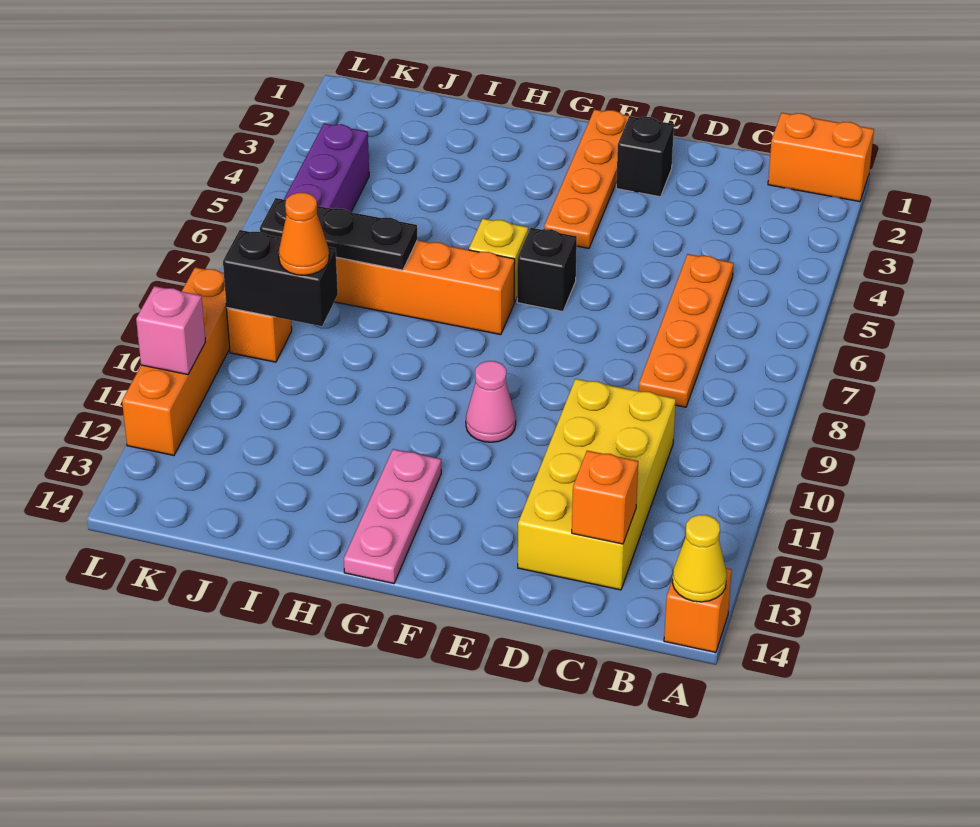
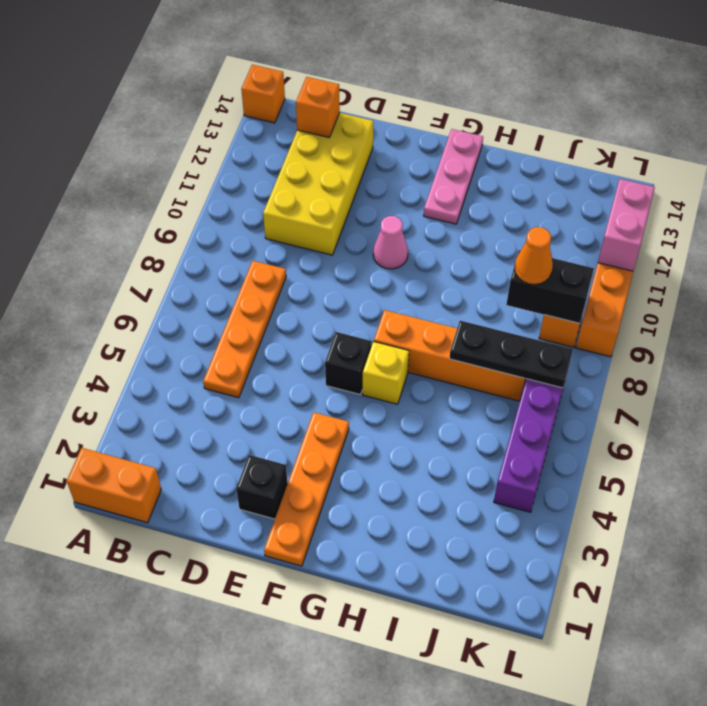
yellow cone A14 level 2 -> none
pink brick L11 level 2 -> pink brick L11:L12 level 2

